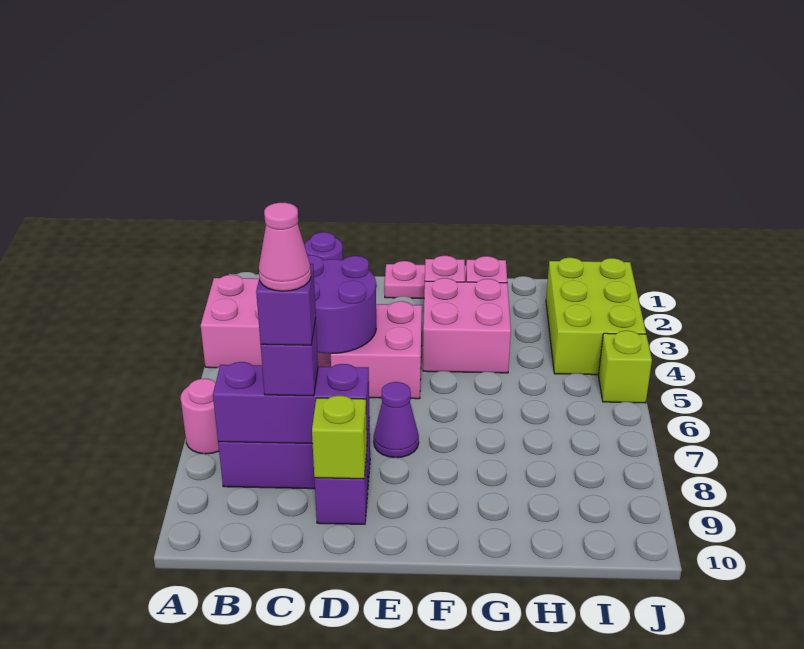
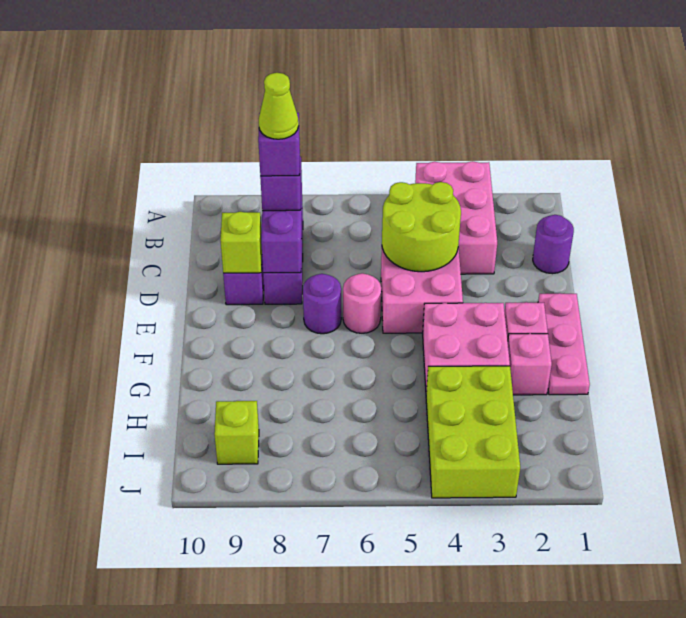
pink round brick A7 level 1 -> pink round brick E6 level 1
purple round brick C4:D5 level 2 -> lime round brick C4:D5 level 2
pink cone C8 level 5 -> lime cone C8 level 5
purple cone E7 level 1 -> purple round brick E7 level 1
lime brick I2:J4 level 1 -> lime brick H3:J4 level 1
lime brick J5 level 1 -> lime brick I9 level 1

